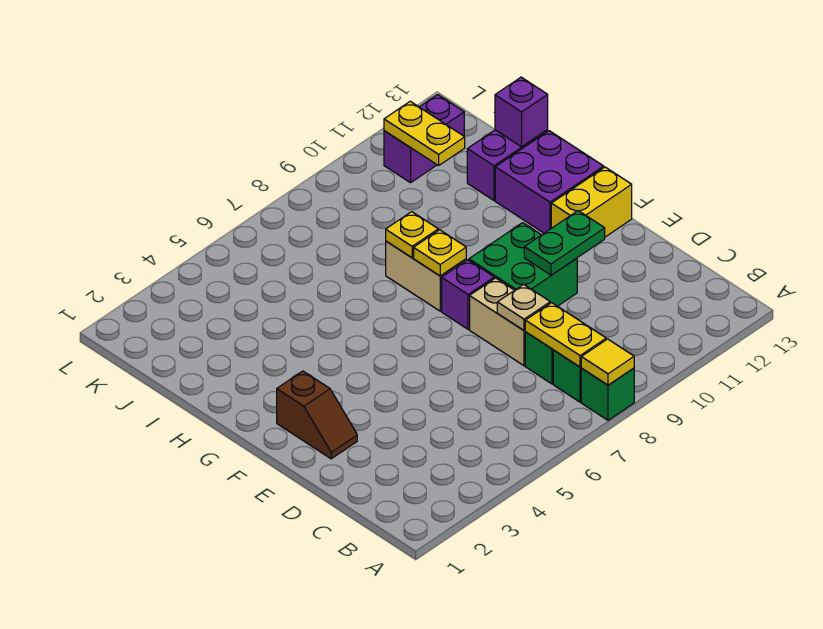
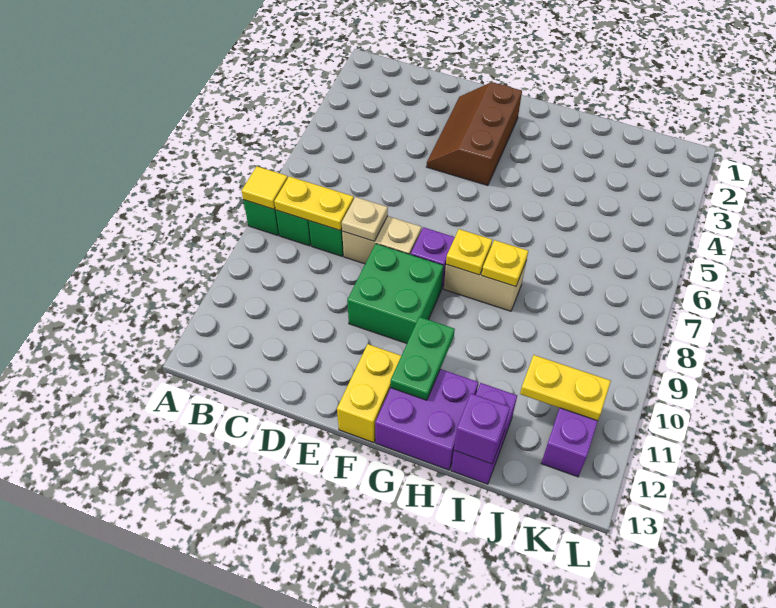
brown slope E2:F2 level 1 top F -> brown slope E2:F4 level 1 top F
green plate E10:E11 level 2 -> green plate G11:G12 level 2

